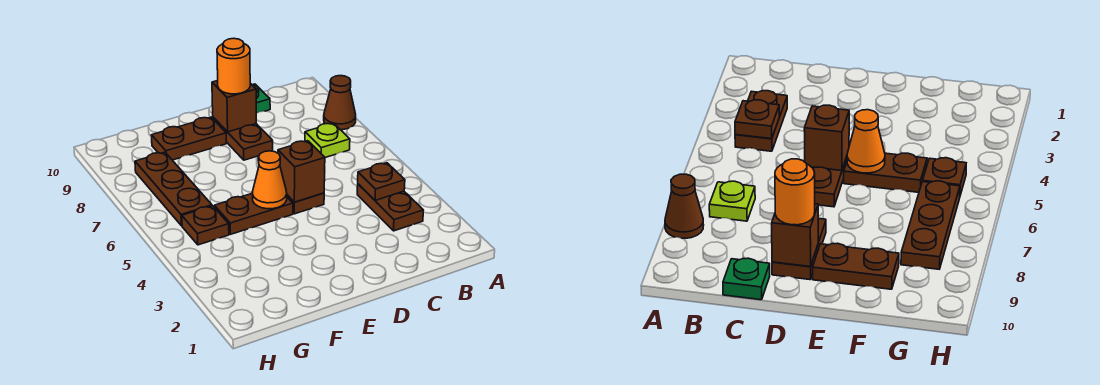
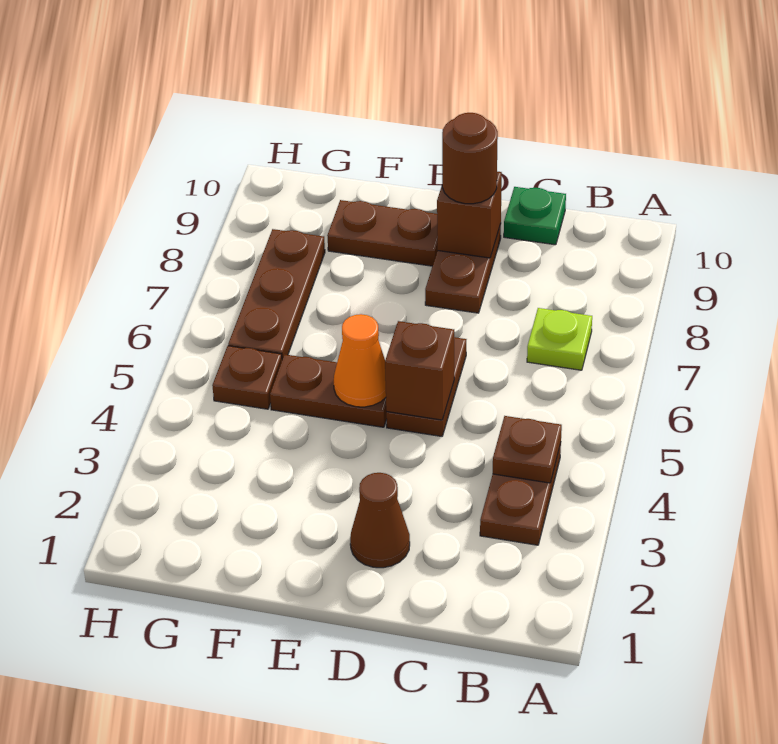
brown cone A8 level 1 -> brown cone D2 level 1
orange round brick D9 level 3 -> brown round brick D9 level 3

